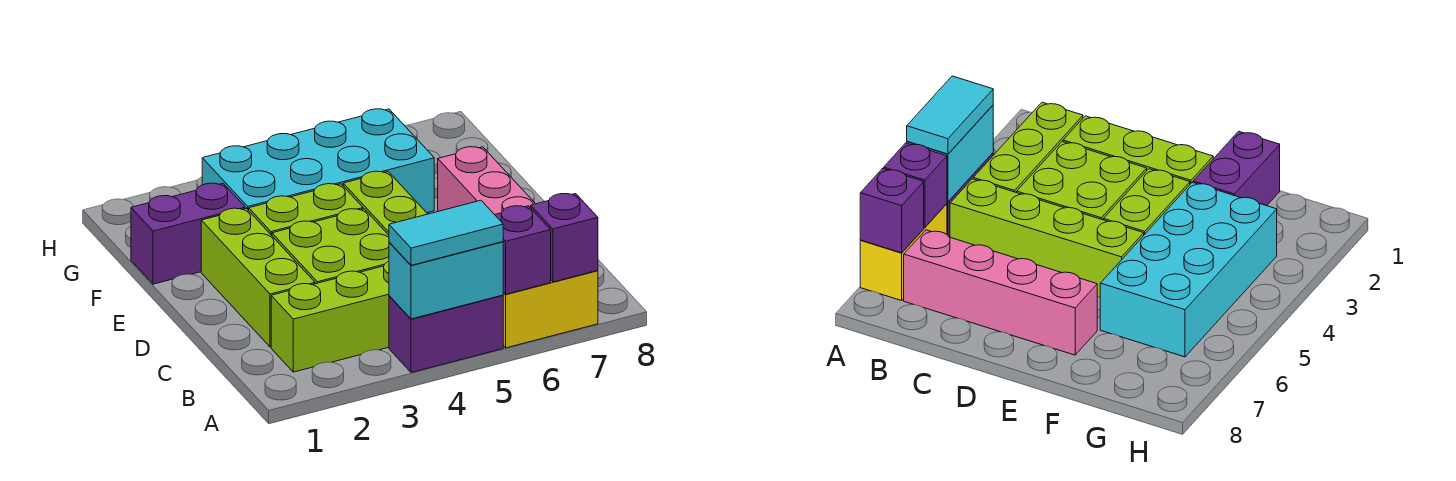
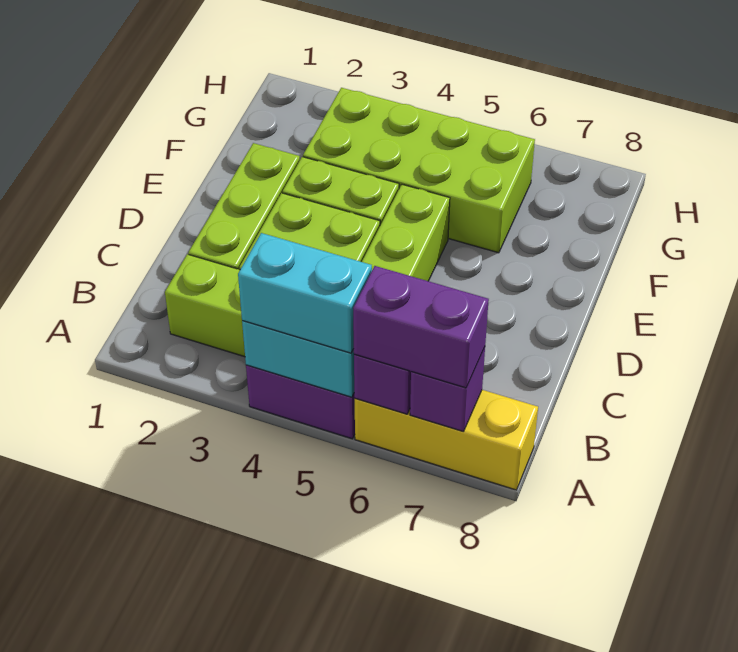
cyan tile A4:A5 level 3 -> cyan brick A4:A5 level 3
yellow brick A6:A7 level 1 -> yellow brick A6:A8 level 1
pink brick B7:E7 level 1 -> none
purple brick F1:F2 level 1 -> purple brick A6:A7 level 3
cyan brick F3:G6 level 1 -> lime brick F3:G6 level 1

